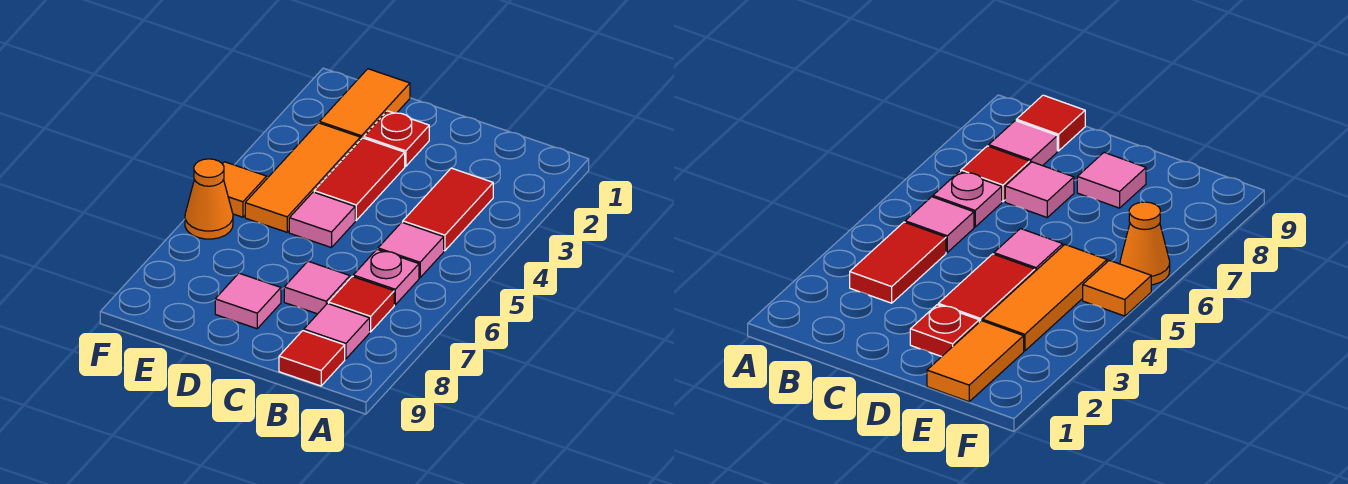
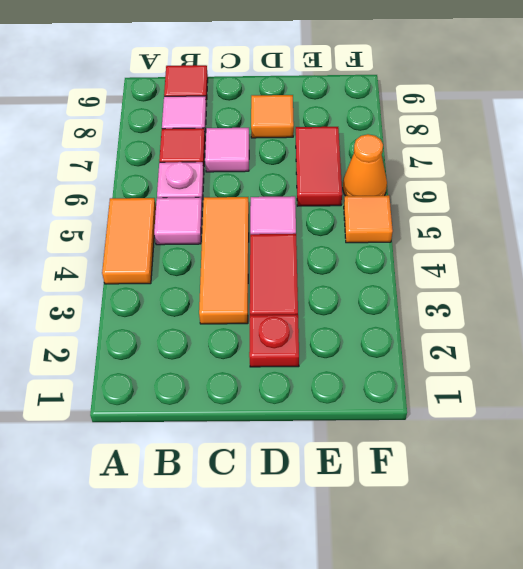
red tile B3:B4 level 1 -> red tile E6:E7 level 1
pink tile D8 level 1 -> orange tile D8 level 1
orange tile E1:E2 level 1 -> orange tile A4:A5 level 1
orange tile E3:E5 level 1 -> orange tile C3:C5 level 1

